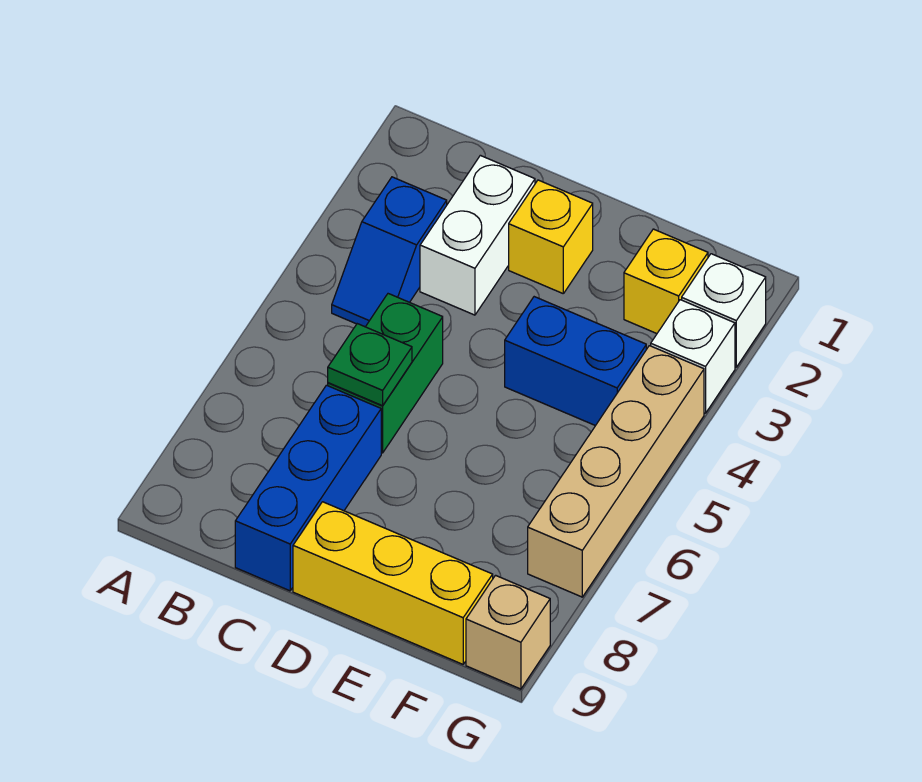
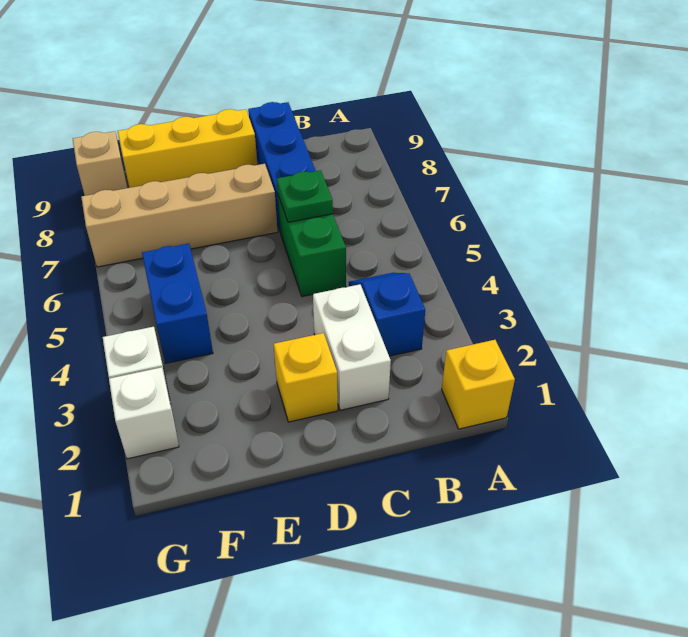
blue brick E4:F4 level 1 -> blue brick F4:F5 level 1
yellow brick F2 level 1 -> yellow brick A1 level 1
tan brick G4:G7 level 1 -> tan brick D7:G7 level 1

